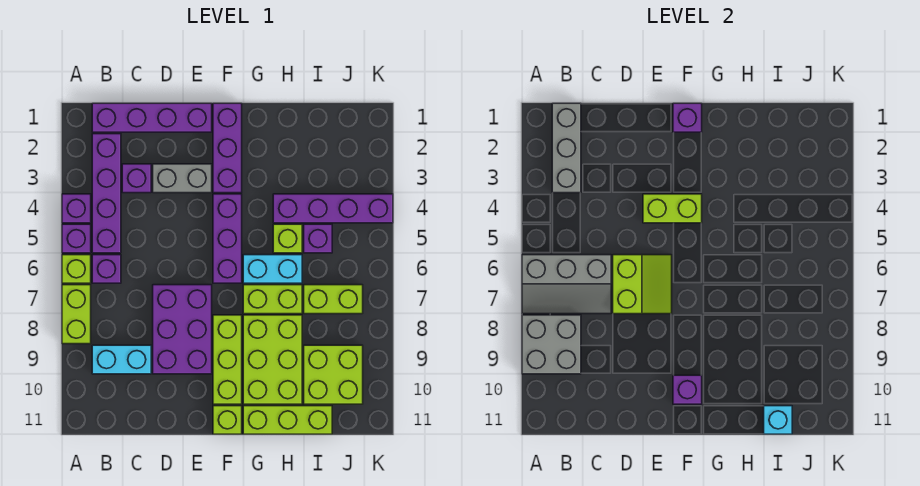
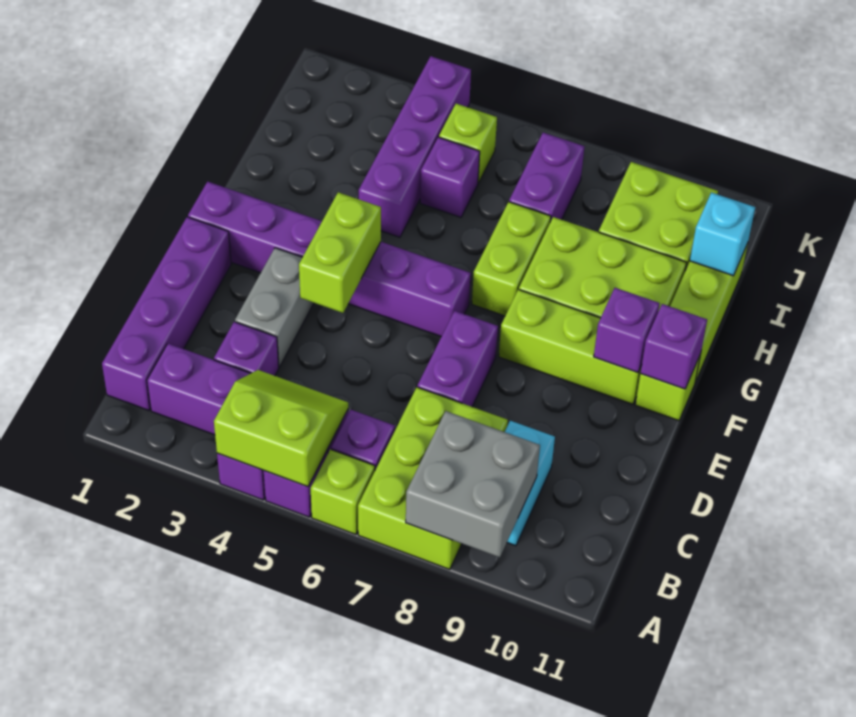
grey slope A6:C7 level 2 top 6 -> none
lime brick A7:A8 level 1 -> lime brick A7:C8 level 1
grey brick B1:B3 level 2 -> none
lime slope D6:E7 level 2 top D -> lime slope A4:B5 level 2 top A
purple brick D7:E9 level 1 -> purple brick D7:E7 level 1
purple brick F1 level 2 -> purple brick F11 level 2
cyan brick G6:H6 level 1 -> none
lime brick H5 level 1 -> lime brick J5 level 1
lime brick I7:J7 level 1 -> purple brick I7:J7 level 1

